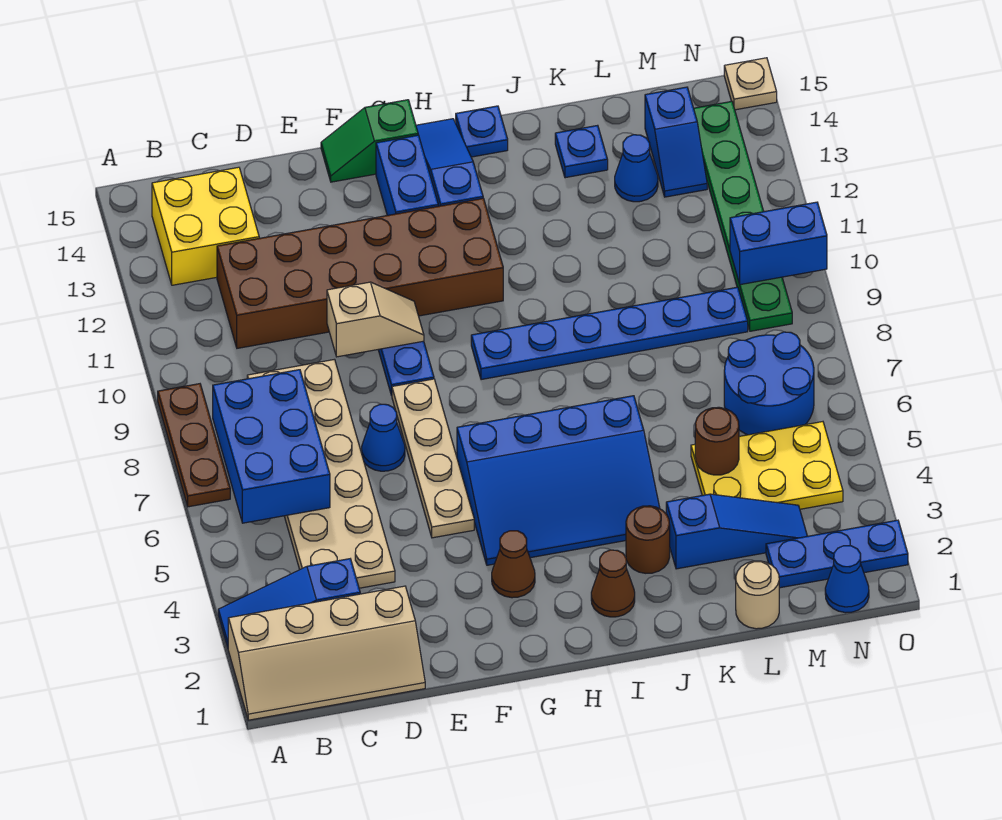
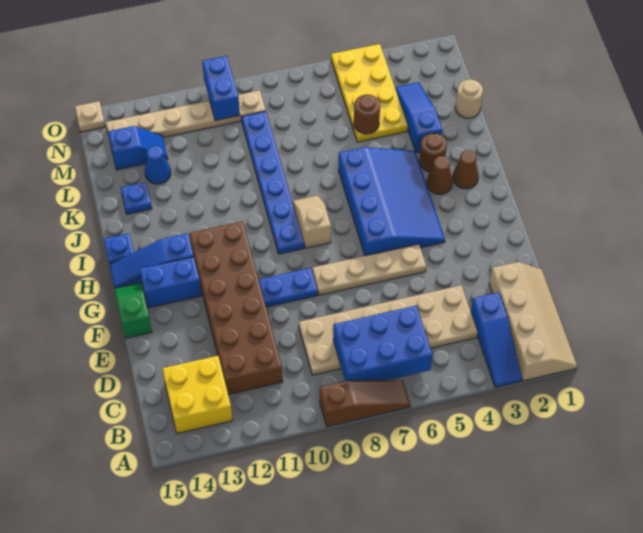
brown plate A7:A9 level 1 -> brown slope A7:A9 level 1 top 9
blue cone E7 level 1 -> none
tan slope E10:F10 level 2 top E -> tan slope H8:I8 level 1 top H
green slope F15:G15 level 1 top G -> green slope F15:G15 level 1 top F
brown cone G3 level 1 -> brown cone I3 level 1
yellow plate L4:N5 level 1 -> yellow plate L4:O5 level 1
blue plate M2:O2 level 1 -> none
blue round brick M6:N7 level 1 -> none
blue cone N1 level 1 -> none
green plate N9:N14 level 1 -> tan plate N9:N14 level 1

